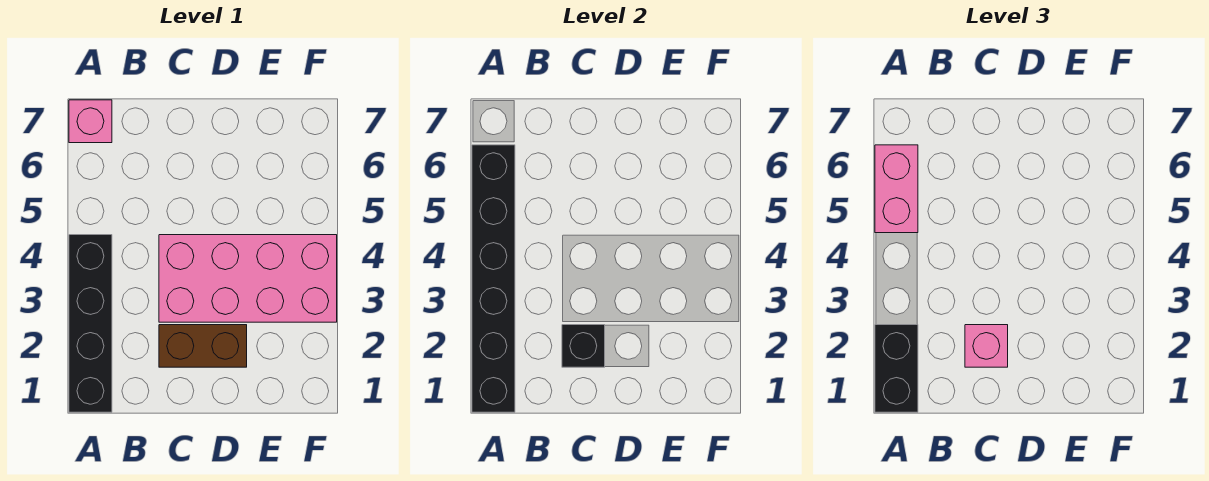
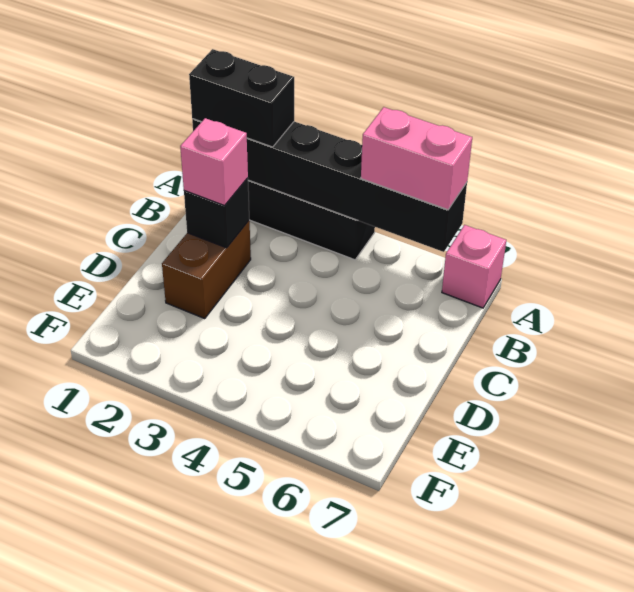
pink brick C3:F4 level 1 -> none

